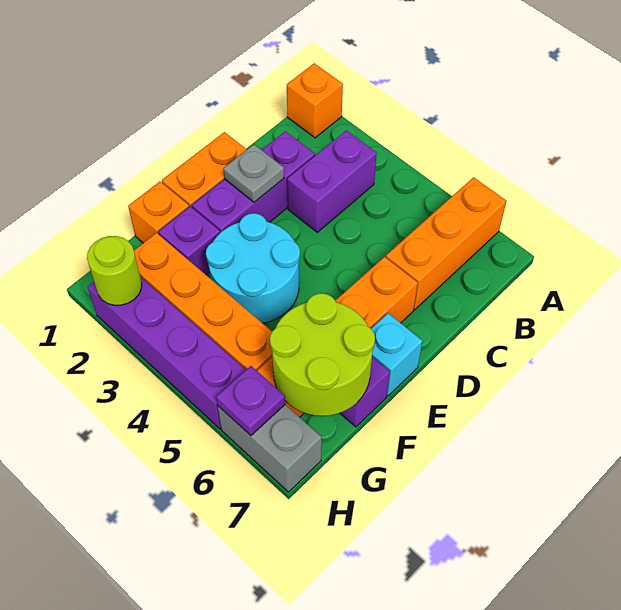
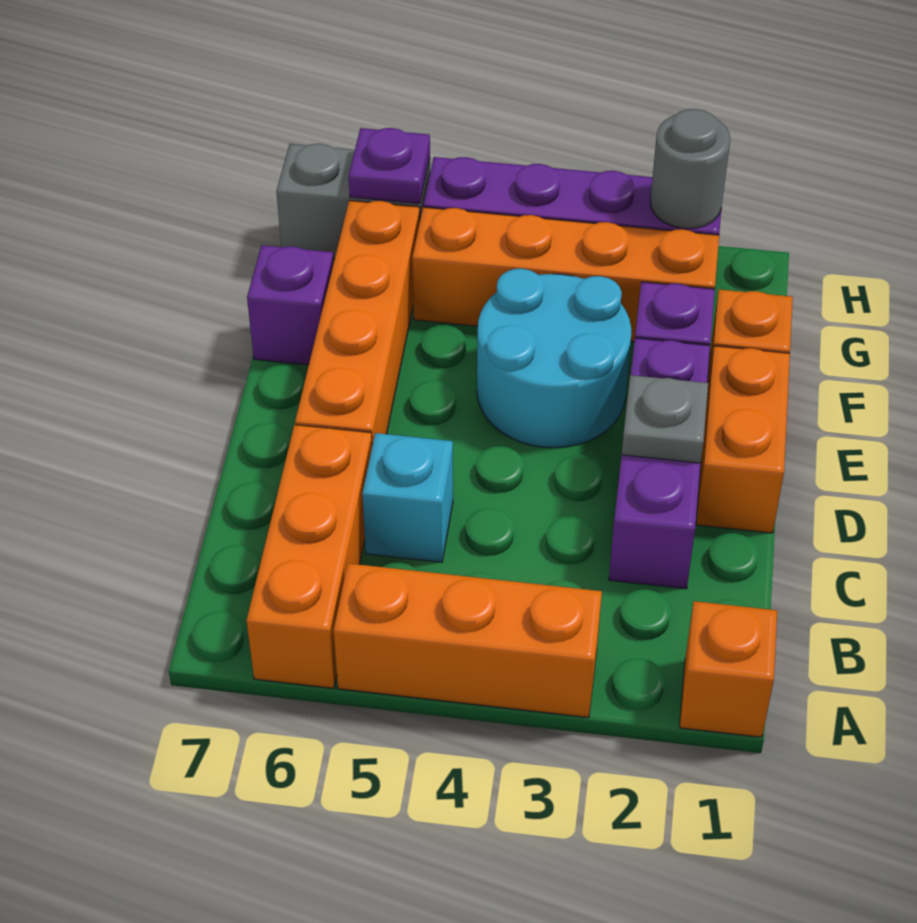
none -> orange brick A3:A5 level 1
purple brick B3:C3 level 1 -> none
cyan brick E7 level 1 -> cyan brick C5 level 1
lime round brick F6:G7 level 2 -> none
lime round brick H2 level 2 -> grey round brick H2 level 2

